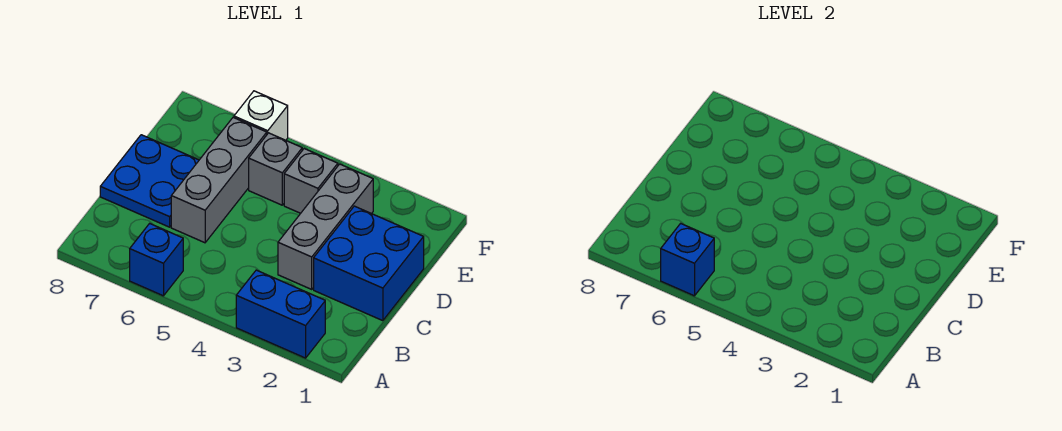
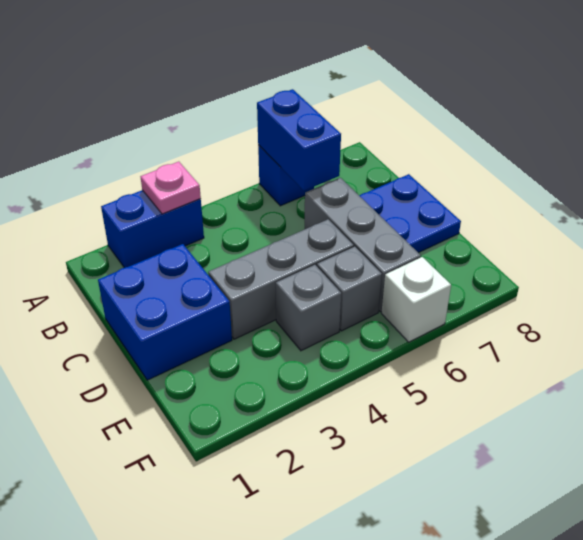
none -> pink plate A3 level 2
blue brick A6 level 2 -> blue brick A6:B6 level 2
grey brick C3:E3 level 1 -> grey brick D3:D5 level 1

